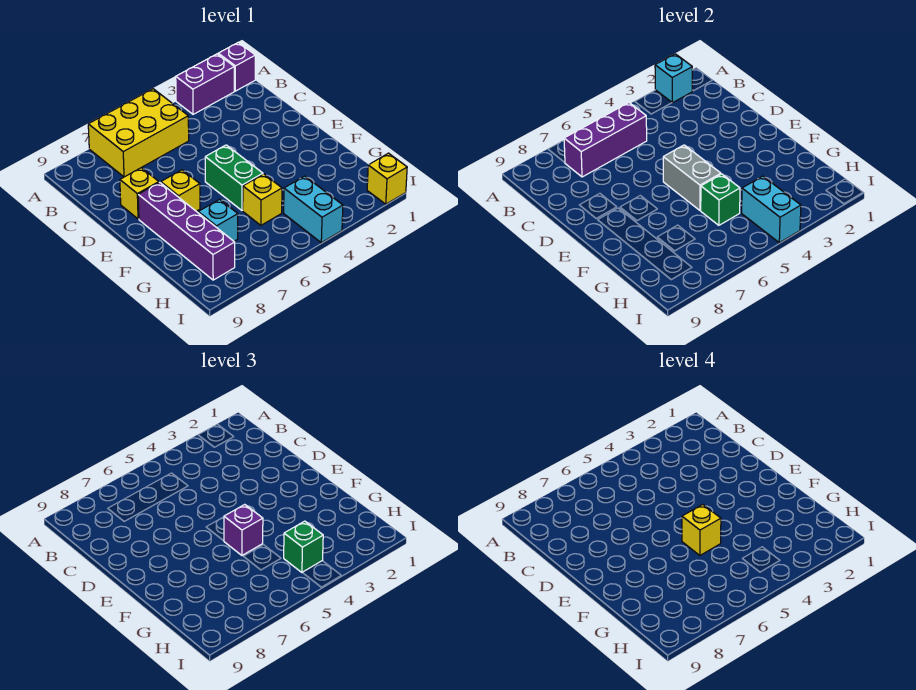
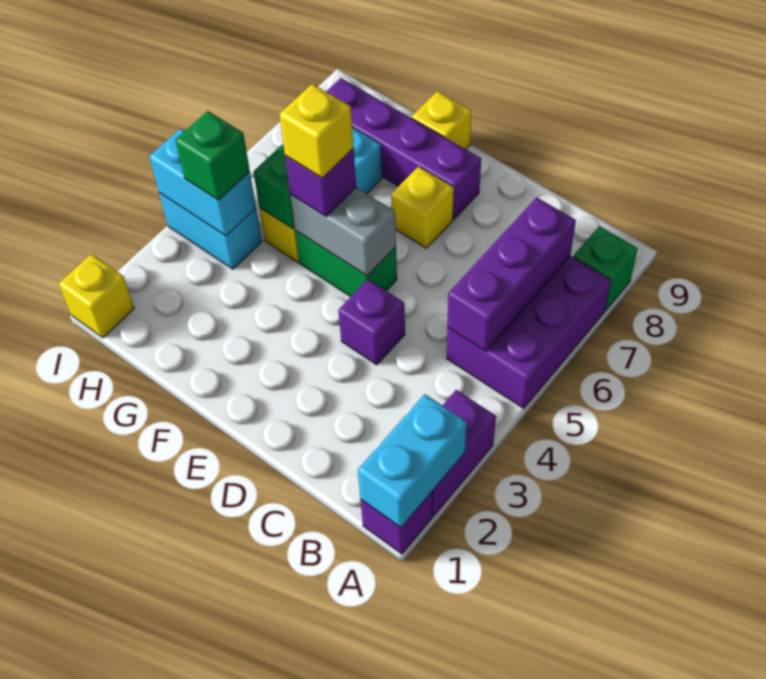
cyan brick A2 level 2 -> cyan brick A1:A2 level 2
yellow brick A5:B7 level 1 -> purple brick A5:B7 level 1
none -> green brick A8 level 1
none -> purple brick D4 level 1
yellow brick D8 level 1 -> yellow brick F9 level 1

